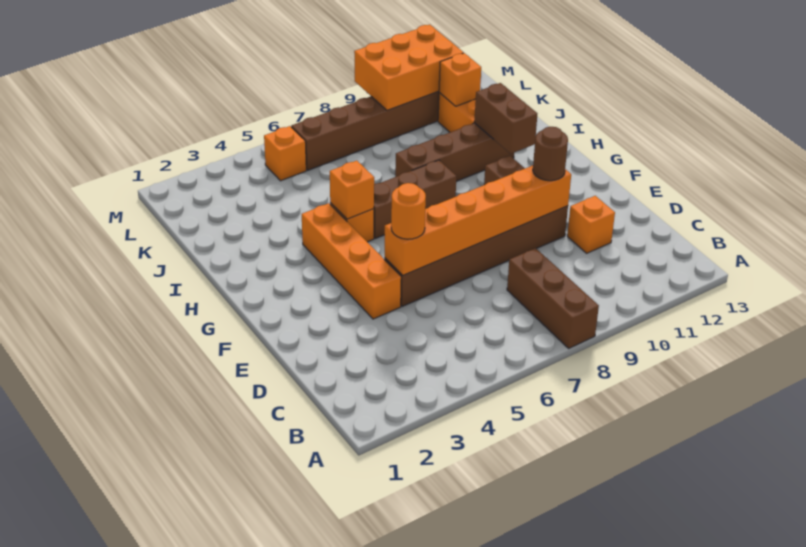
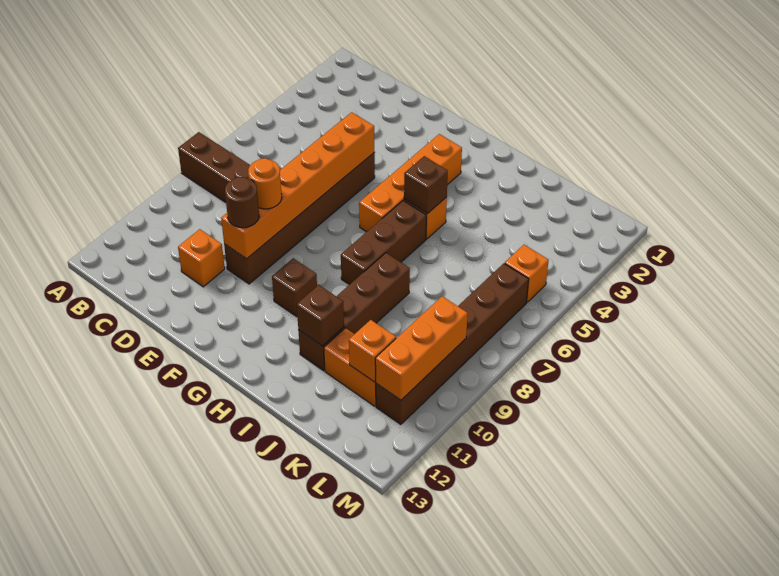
orange brick E4:H4 level 1 -> orange brick G3:G6 level 1
orange round brick E5 level 3 -> orange round brick E9 level 3
orange brick H5 level 2 -> brown brick H5 level 2
brown brick H11:I11 level 2 -> brown brick I11 level 2
orange brick L9:M11 level 2 -> orange brick L9:L11 level 2

